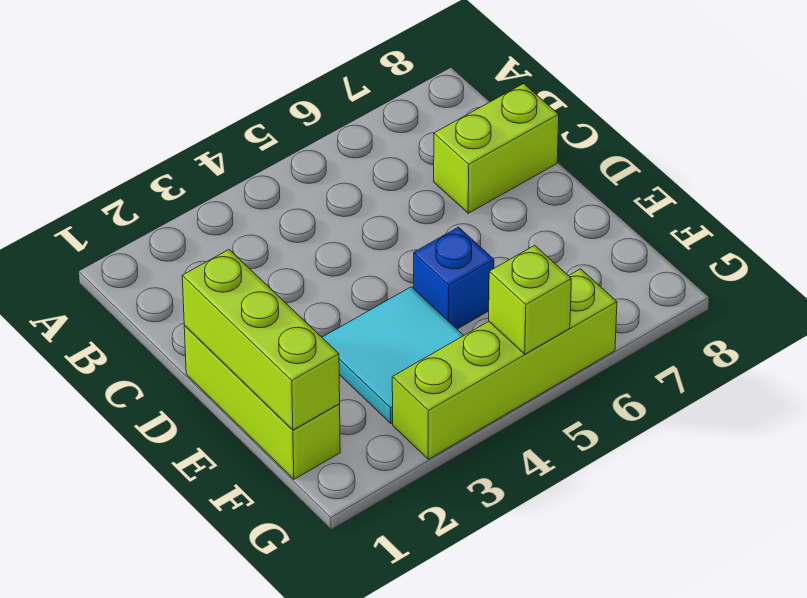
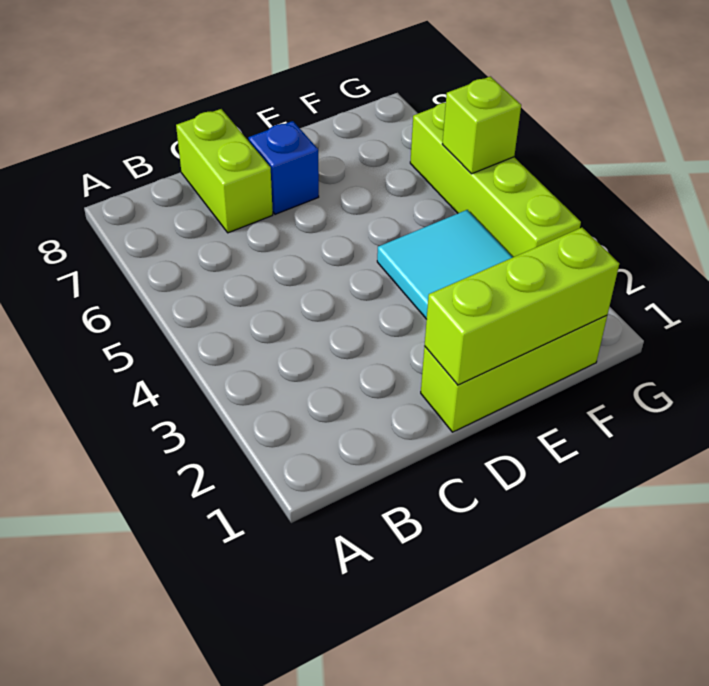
blue brick E5 level 1 -> blue brick D7 level 1

